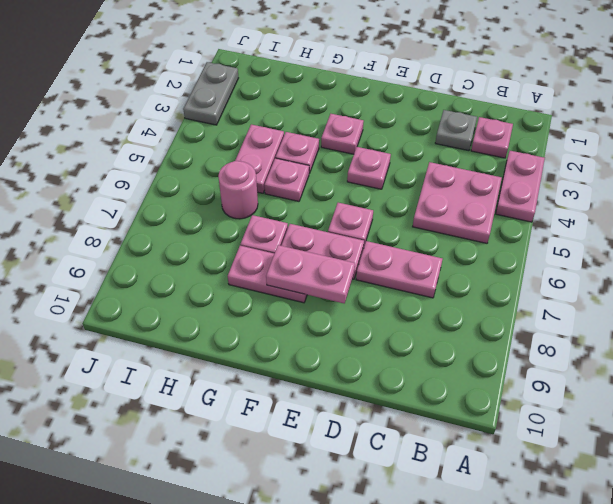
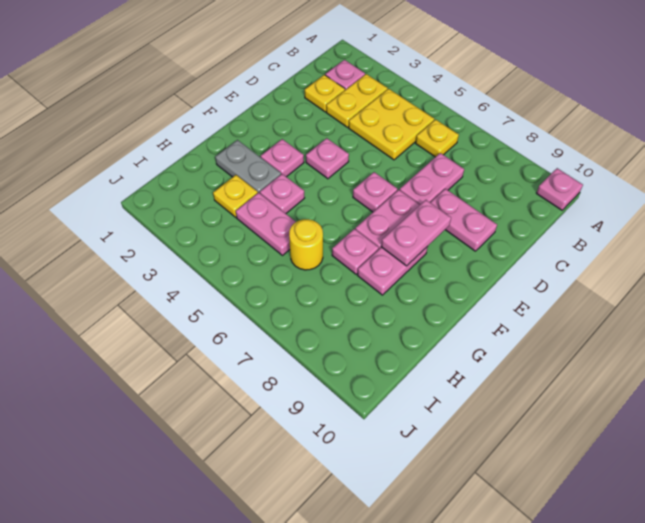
pink plate A3:A4 level 1 -> pink plate D8:D9 level 1
none -> yellow plate B3:C3 level 1
pink plate B4:C5 level 1 -> yellow plate B4:C5 level 1
none -> yellow plate B6 level 1
grey plate C2 level 1 -> yellow plate C2 level 1
pink plate G5 level 1 -> pink plate A10 level 1
none -> yellow plate H3 level 1
pink round brick H6 level 1 -> yellow round brick H6 level 1
grey plate J2:J3 level 1 -> grey plate G2:G3 level 1

